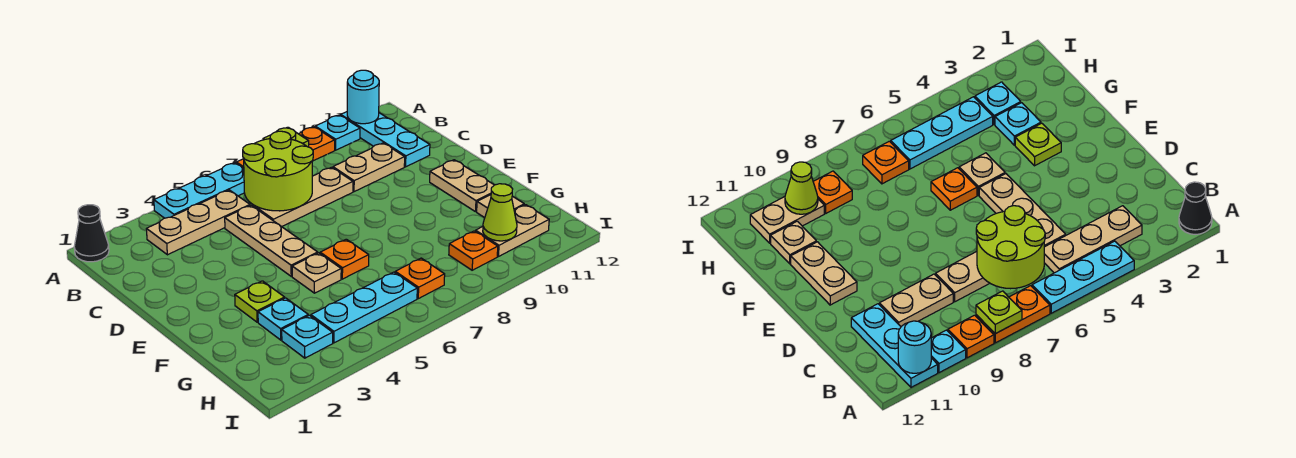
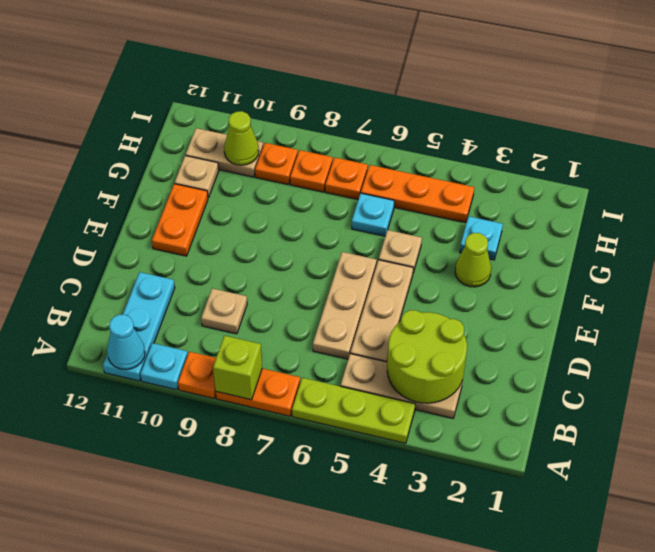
black cone A1 level 1 -> none
cyan plate A4:A6 level 1 -> lime plate A4:A6 level 1
lime plate A8 level 2 -> lime brick A8 level 2
cyan round brick A11 level 2 -> cyan cone A11 level 2
lime round brick B6:C7 level 2 -> lime round brick B3:C4 level 2
tan plate C6:C8 level 1 -> tan plate C6:E6 level 1
tan plate C9:C10 level 1 -> tan plate C9 level 1
tan plate E11:F11 level 1 -> orange plate E11:F11 level 1
lime plate F3 level 1 -> lime cone F3 level 1
orange plate F6 level 1 -> orange plate H8 level 1
cyan plate H3 level 1 -> cyan plate G6 level 1
cyan plate H4:H6 level 1 -> orange plate H4:H6 level 1

